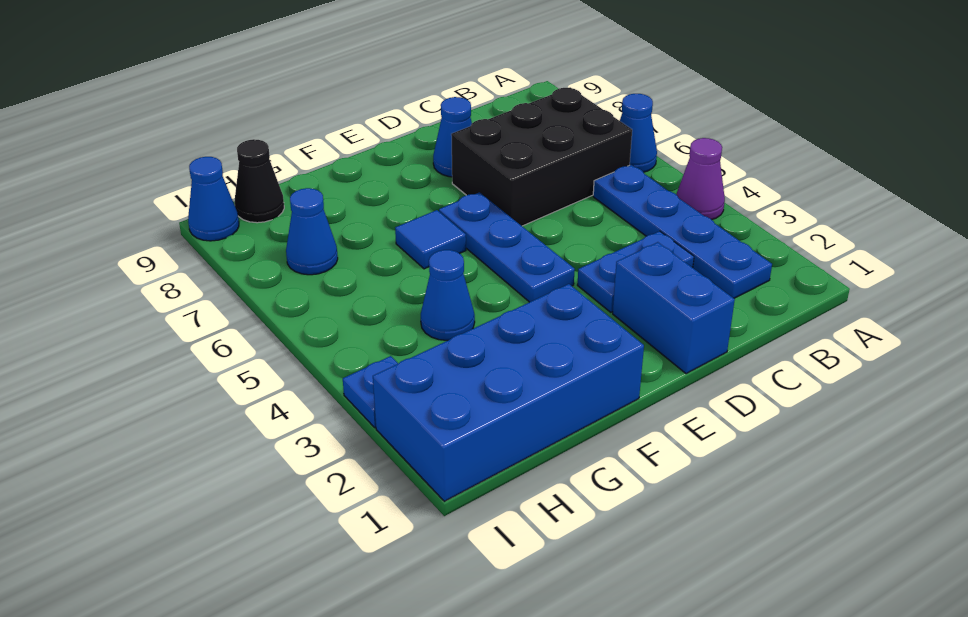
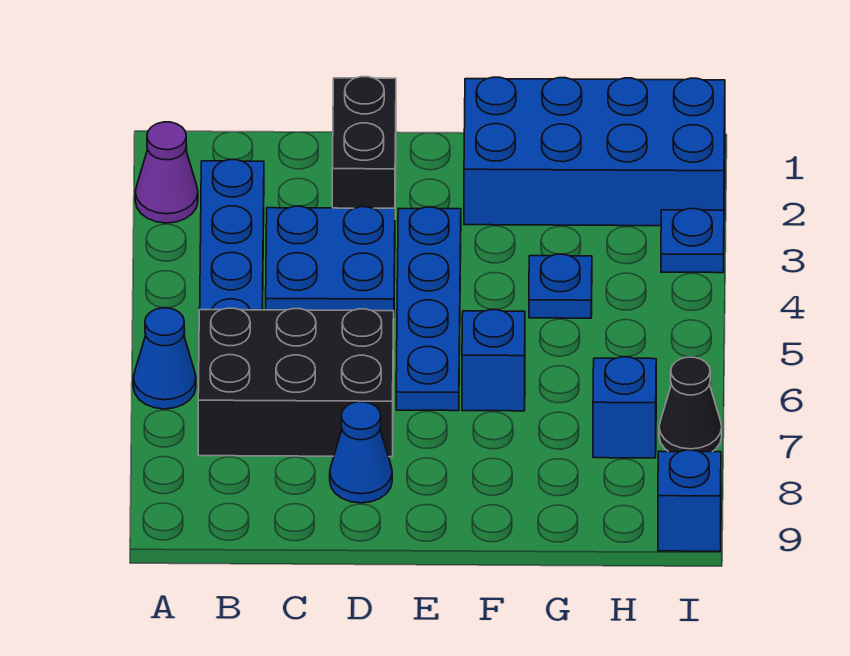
purple cone A4 level 1 -> purple cone A2 level 1
blue plate C3:D3 level 1 -> blue plate C3:D4 level 1
blue brick D1:D2 level 1 -> black brick D1:D2 level 1
blue plate E4:E6 level 1 -> blue plate E3:E6 level 1
blue tile F6 level 1 -> blue brick F6 level 1
blue cone G4 level 1 -> blue plate G4 level 1
blue cone H7 level 1 -> blue brick H7 level 1
black cone H9 level 1 -> black cone I7 level 1
blue cone I9 level 1 -> blue brick I9 level 1

